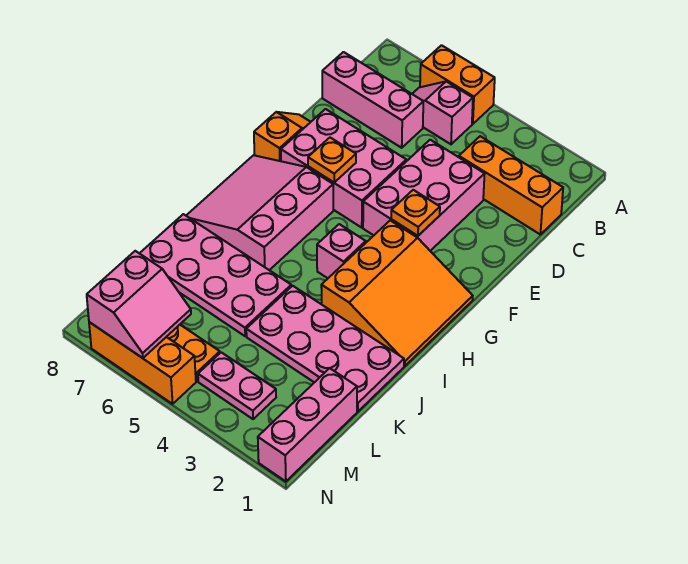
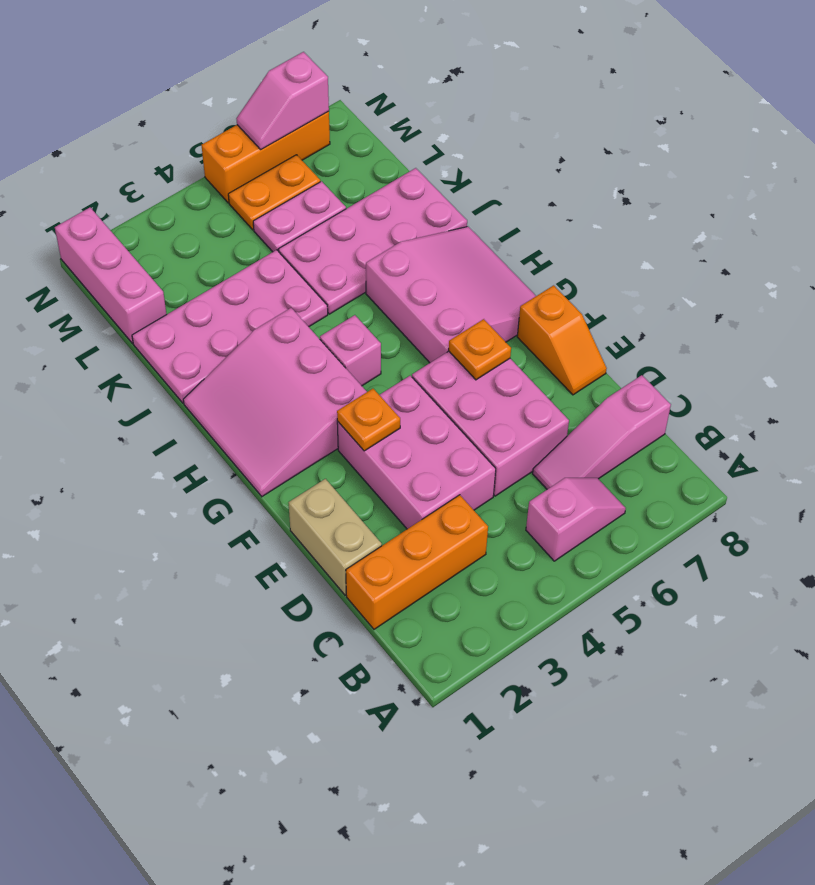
orange brick A5:A6 level 1 -> none
pink brick C6:C8 level 1 -> pink slope C6:C8 level 1 top 8
none -> tan brick D1:E1 level 1
pink brick E5:F7 level 1 -> pink brick D5:F6 level 1
orange slope G1:I3 level 1 top 3 -> pink slope G1:I3 level 1 top 3
pink plate M3:M4 level 1 -> pink plate L5:L6 level 1
pink slope M6:N7 level 2 top 7 -> pink slope N6:N7 level 2 top 7

